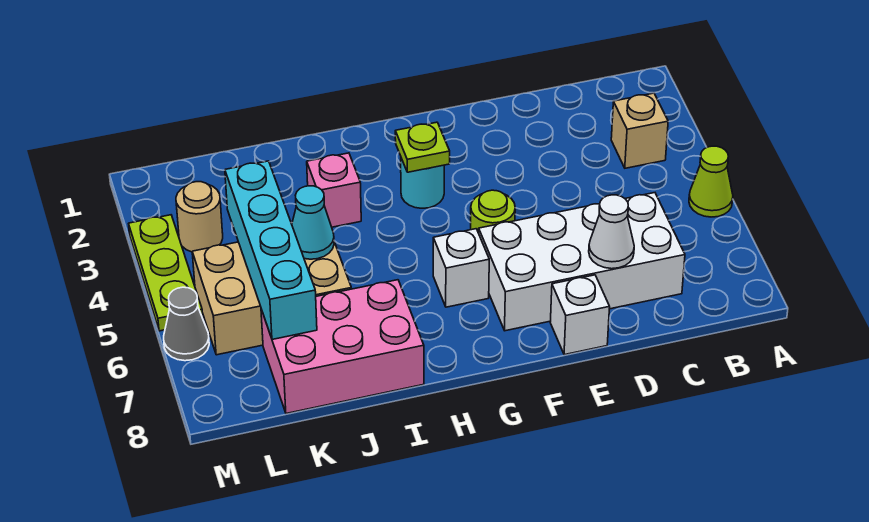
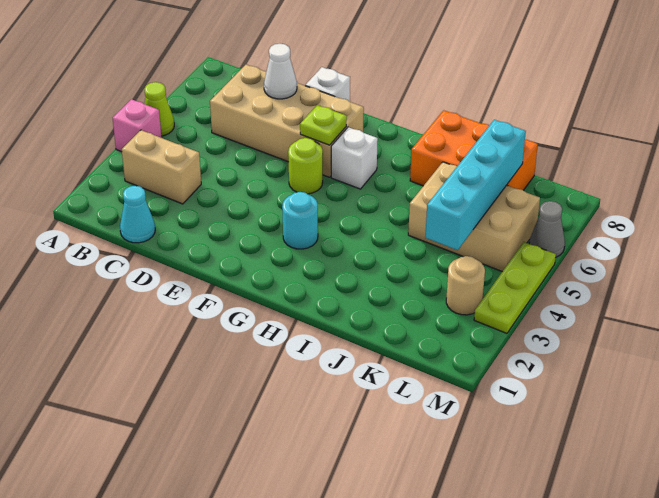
tan brick B3 level 1 -> tan brick B3:C3 level 1
white brick C6:F7 level 1 -> tan brick C6:F7 level 1
lime plate G3 level 2 -> lime plate F6 level 2
pink brick I3 level 1 -> pink brick A4 level 1
pink brick I7:K8 level 1 -> orange brick I7:K8 level 1
cyan cone J5 level 2 -> cyan cone C1 level 1

